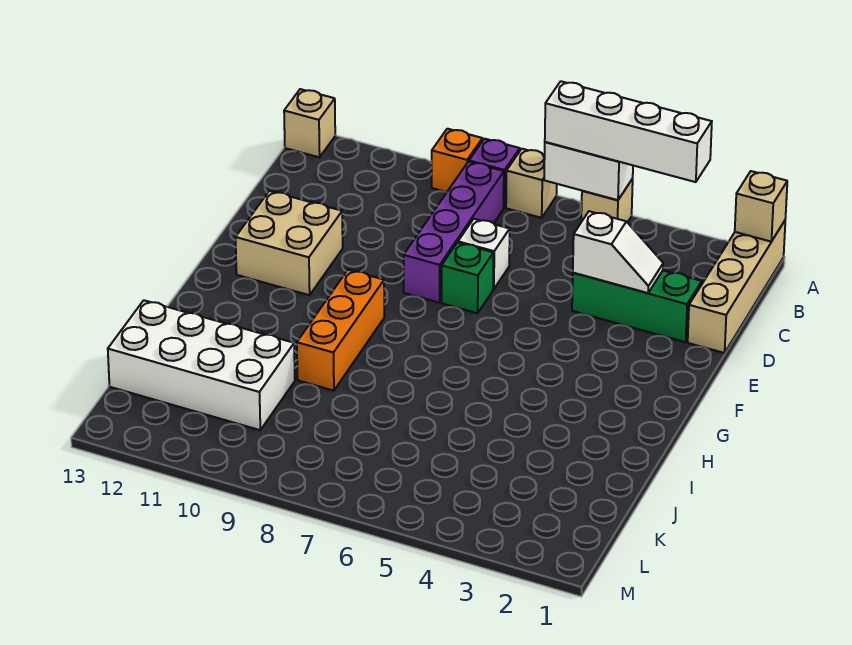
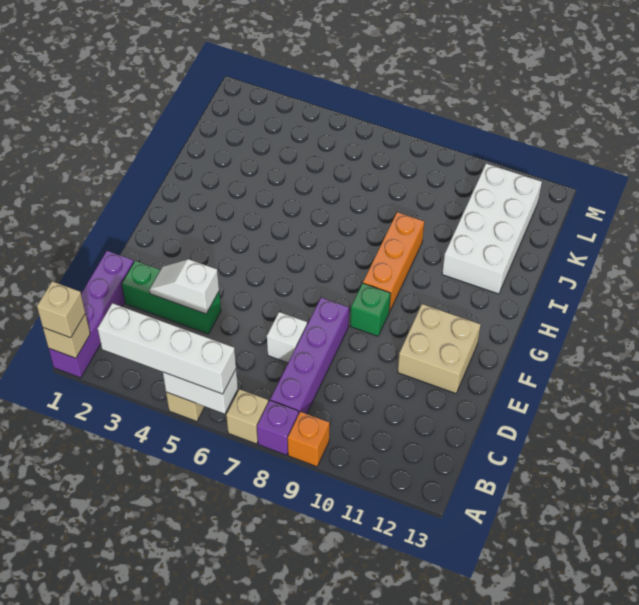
tan brick A1:D1 level 1 -> purple brick A1:D1 level 1
tan brick A13 level 1 -> tan brick A1 level 3
green brick E7 level 1 -> green brick F9 level 1
white brick J10:K13 level 1 -> white brick I11:L12 level 1

